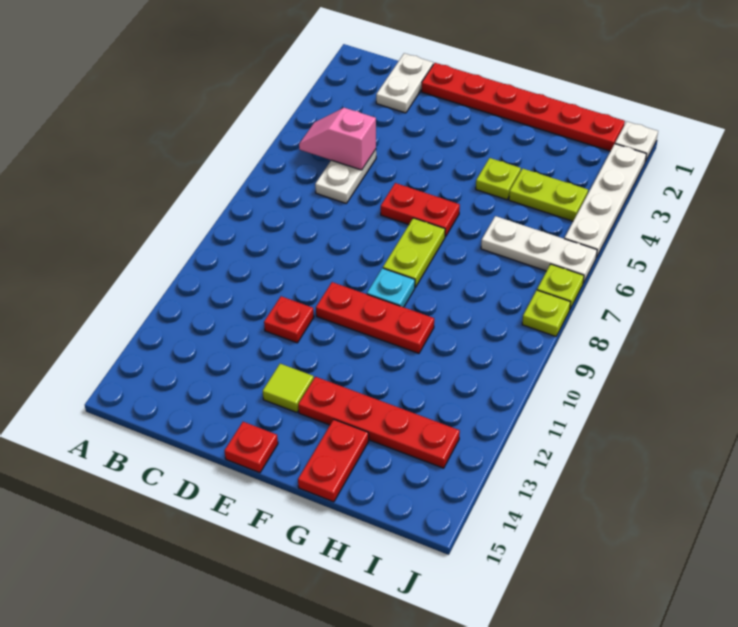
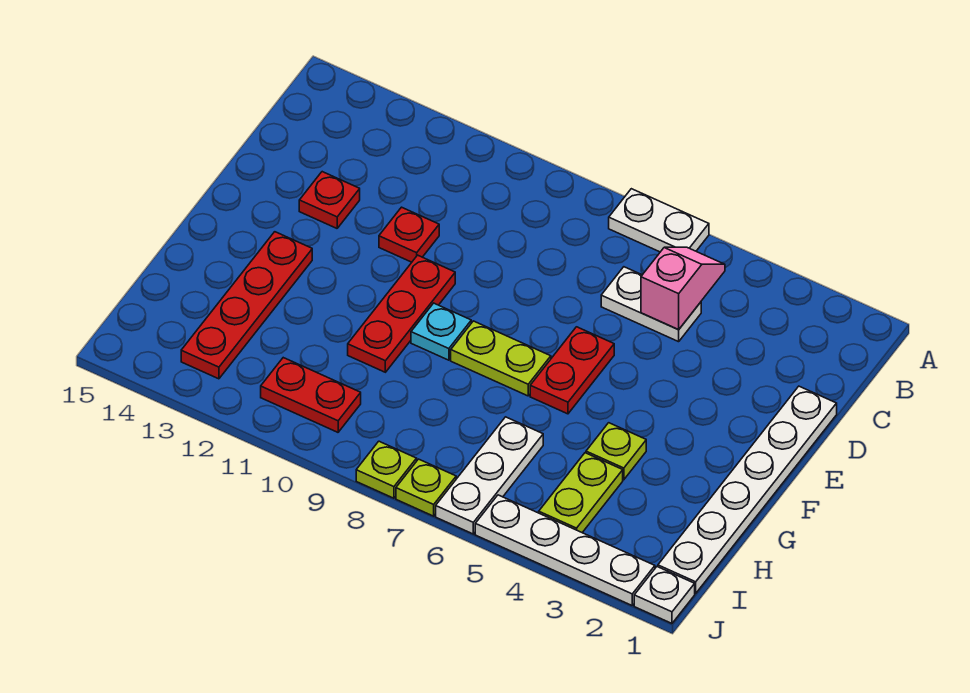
white plate C1:C2 level 1 -> white plate A6:A7 level 1
red plate D1:I1 level 1 -> white plate D1:I1 level 1
lime tile E13 level 1 -> none
red plate E15 level 1 -> red plate D13 level 1
red plate G14:G15 level 1 -> red plate I10:I11 level 1

